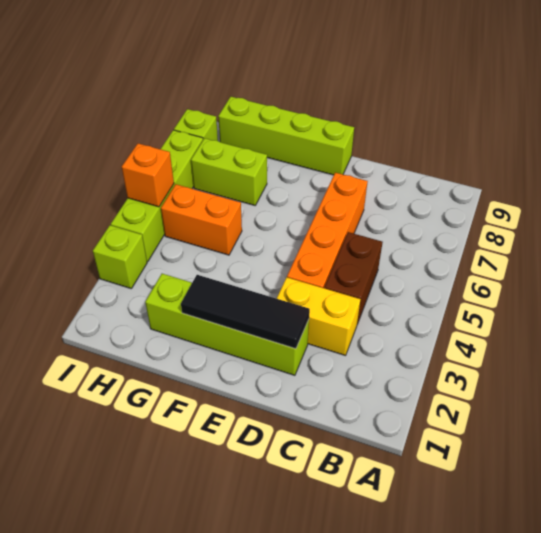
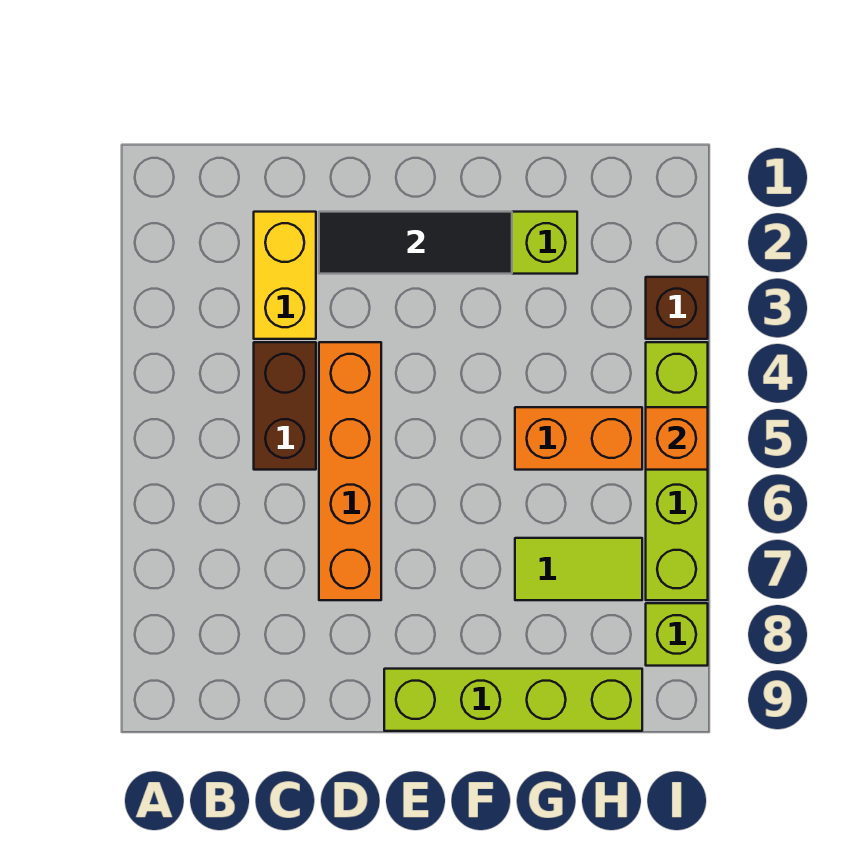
yellow brick C3:D3 level 1 -> yellow brick C2:C3 level 1
lime brick G7:H7 level 1 -> lime tile G7:H7 level 1
lime brick I3 level 1 -> brown brick I3 level 1

